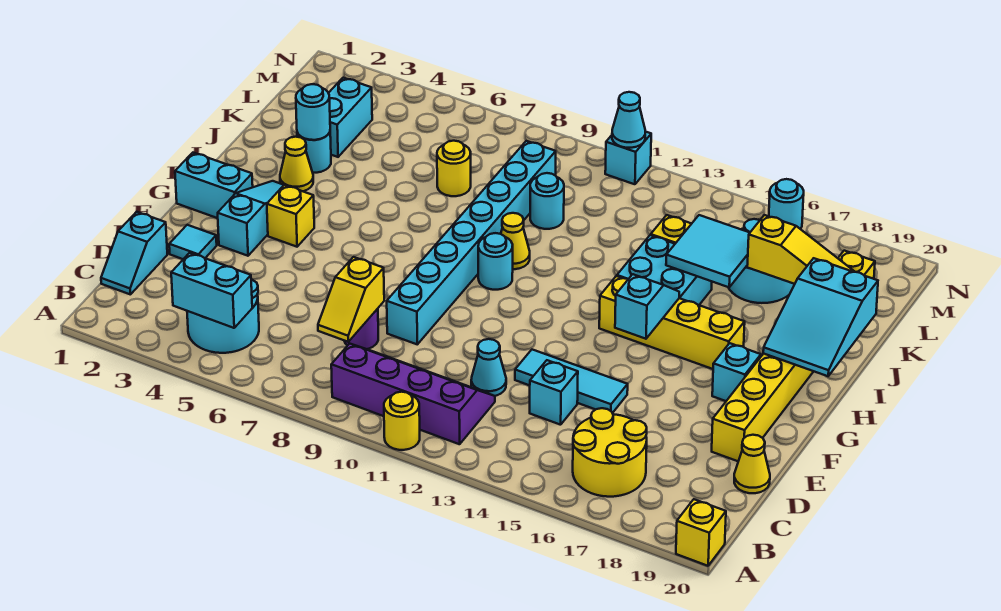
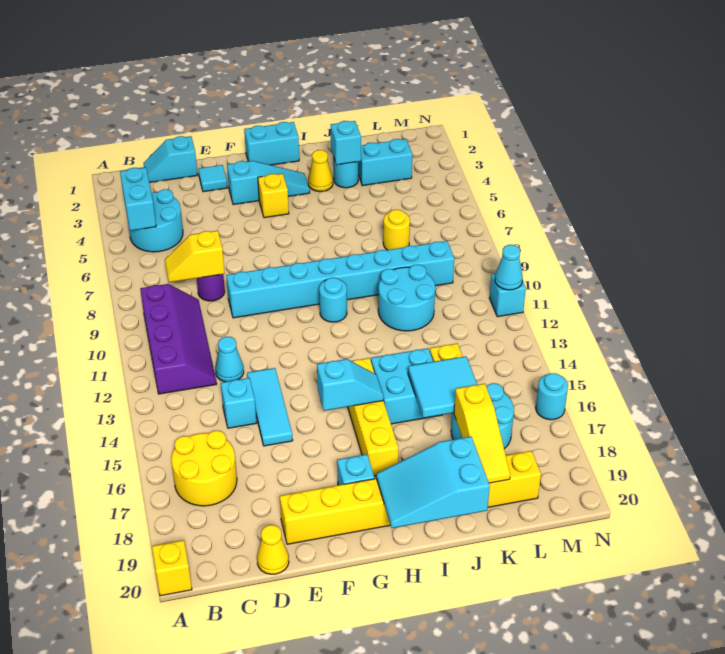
yellow round brick A11 level 1 -> none
cyan brick G1:G2 level 1 -> cyan brick G1:H1 level 1
yellow cone I10 level 1 -> none
cyan round brick J3 level 2 -> cyan brick J3 level 2
cyan round brick K10 level 1 -> cyan round brick J10:K11 level 1

